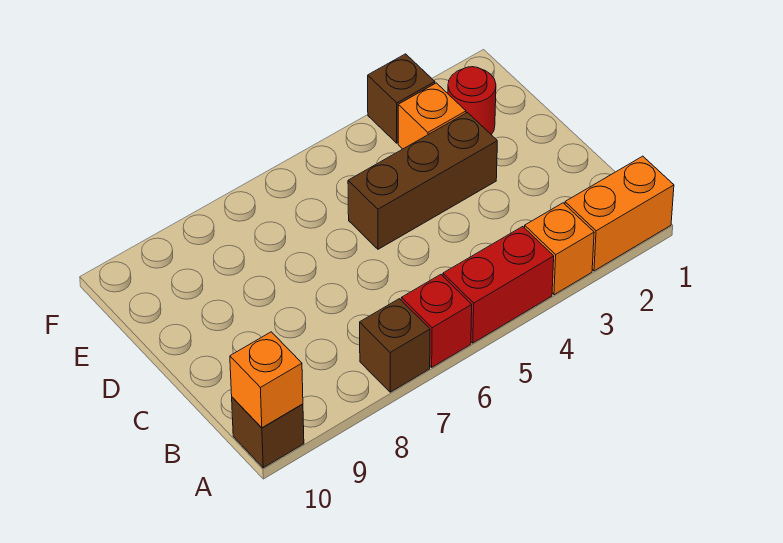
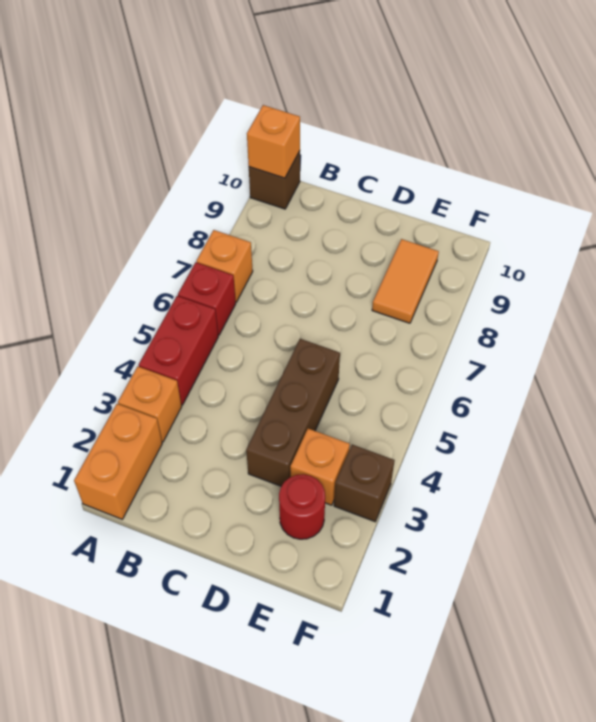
brown brick A7 level 1 -> orange brick A7 level 1
none -> orange tile E8:E9 level 1

